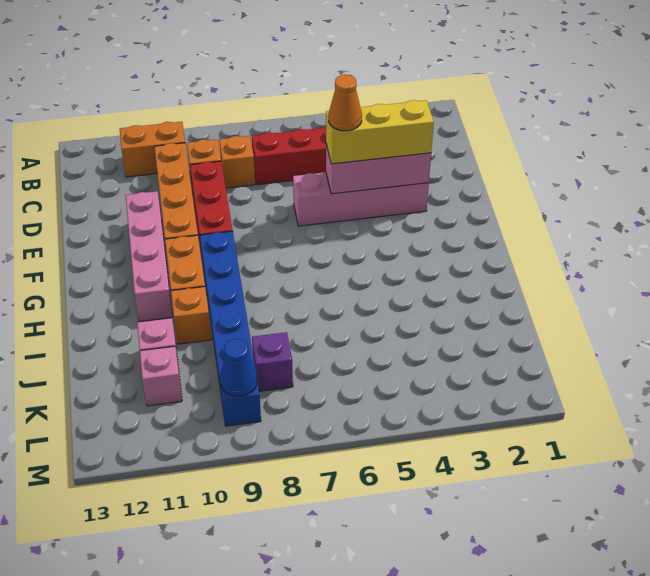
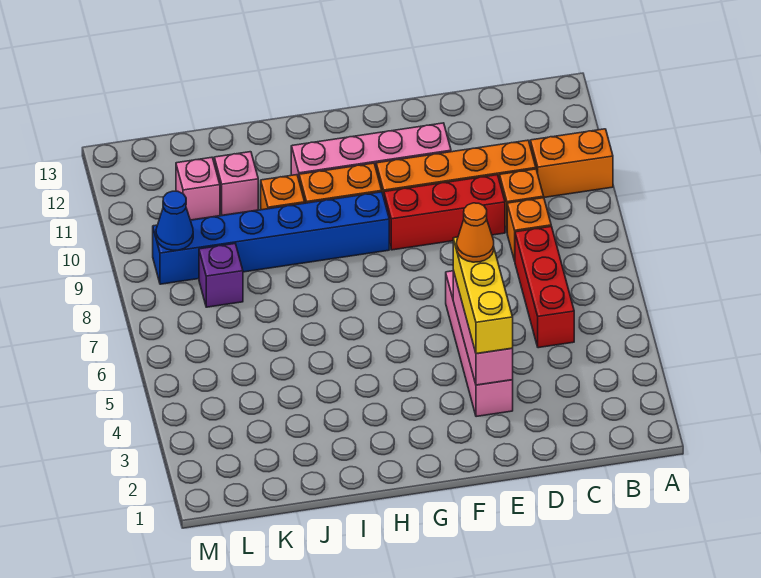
orange brick B10:B11 level 1 -> orange brick A10:B10 level 1

